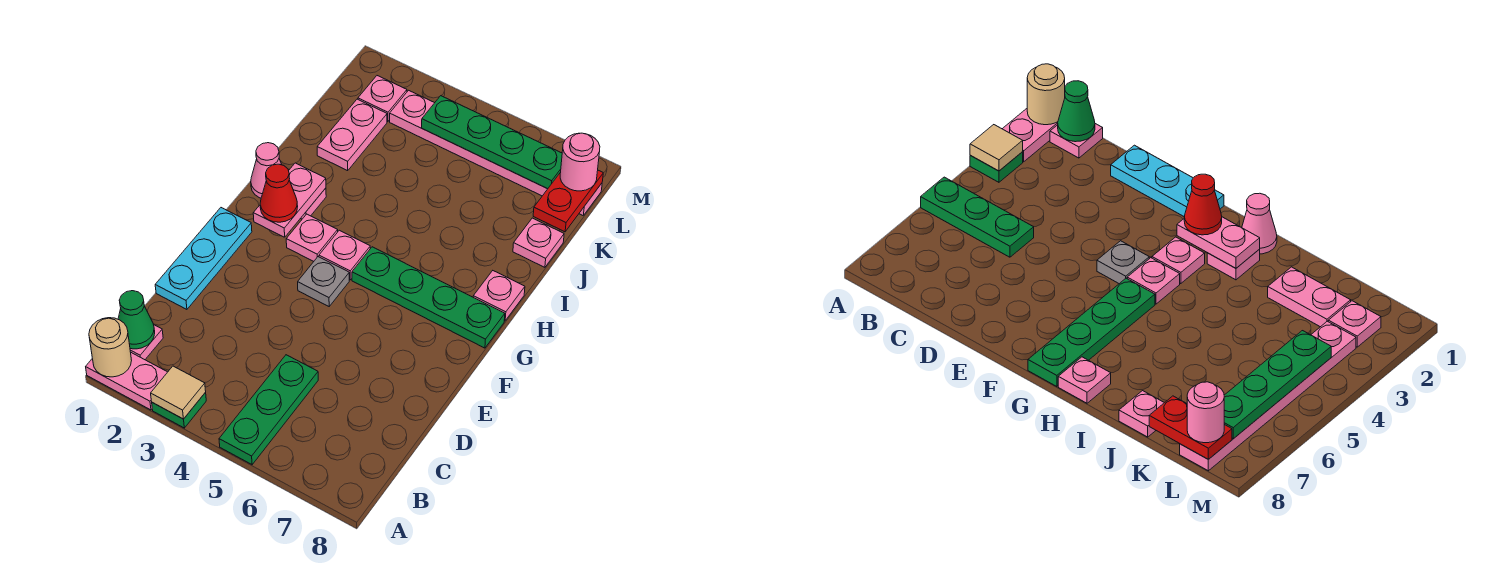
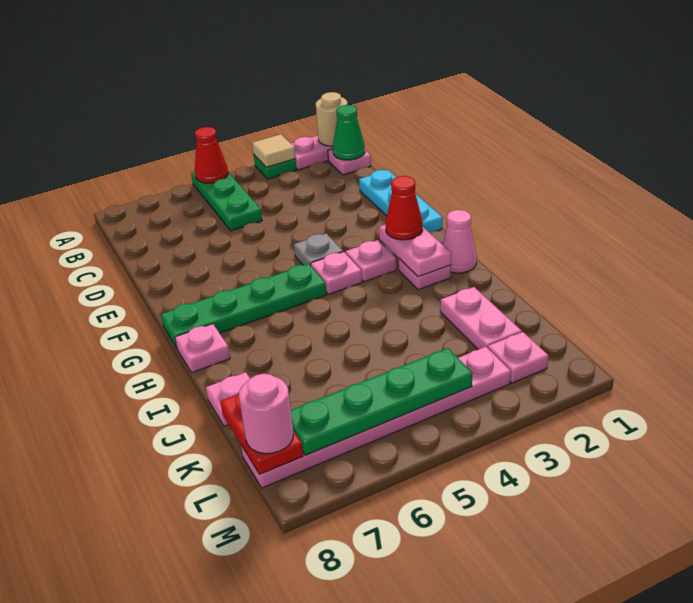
none -> red cone A5 level 2

